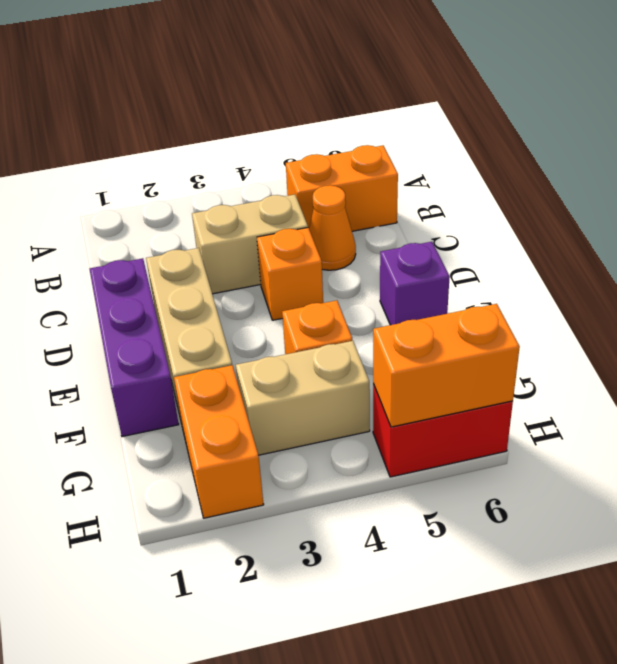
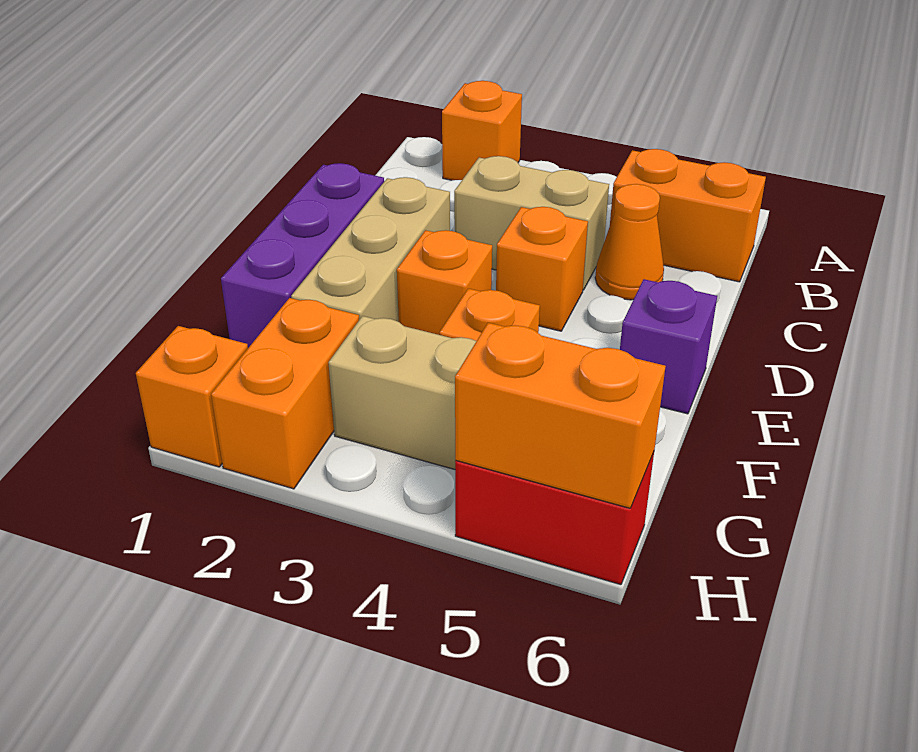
none -> orange brick A2 level 1
none -> orange brick E3 level 1
none -> orange brick H1 level 1

